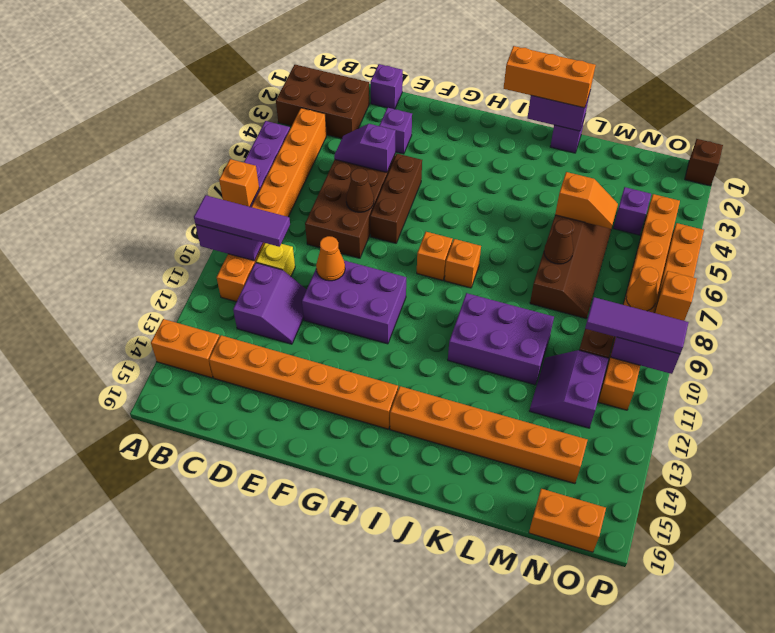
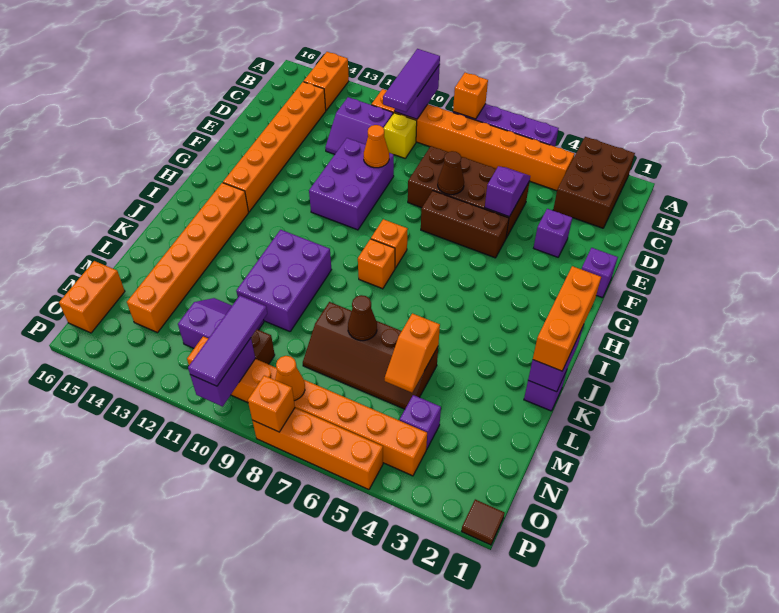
purple brick D1 level 1 -> purple brick F1 level 1
brown brick P1 level 1 -> brown tile P1 level 1

